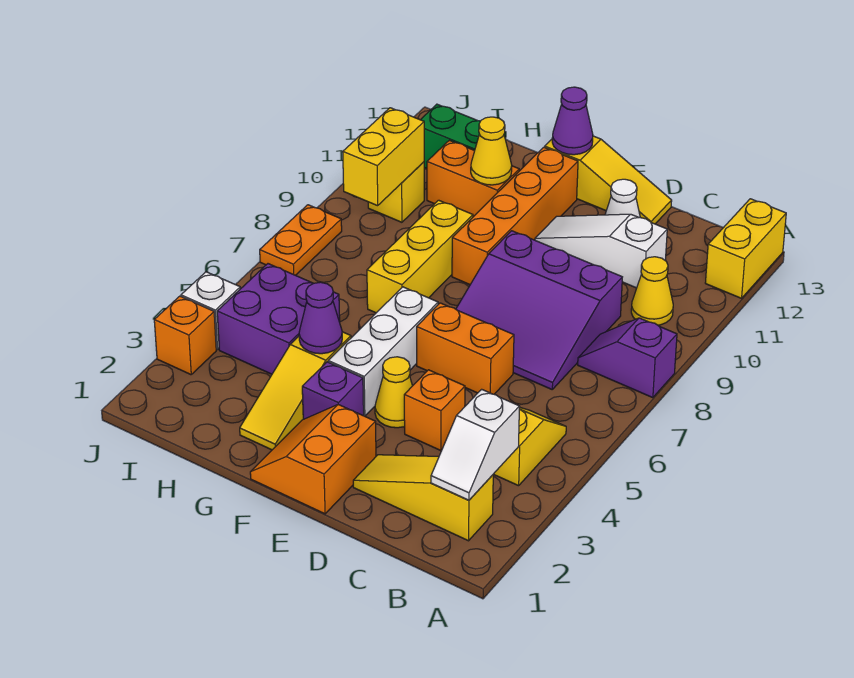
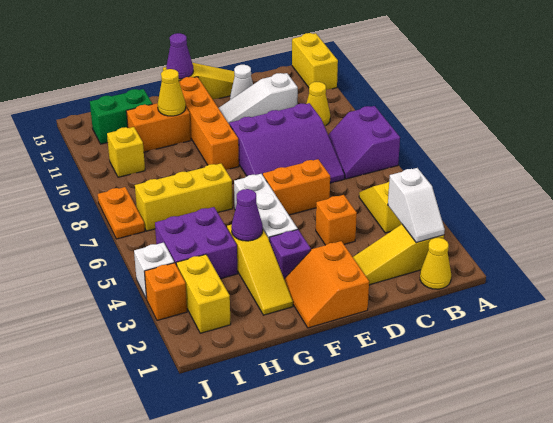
purple slope A8:B8 level 1 top A -> purple slope A7:B8 level 1 top A
yellow cone E4 level 1 -> yellow cone B1 level 1
yellow brick G7:G9 level 1 -> yellow brick G7:I7 level 1
yellow brick I9:I10 level 2 -> yellow brick I2:I3 level 1

